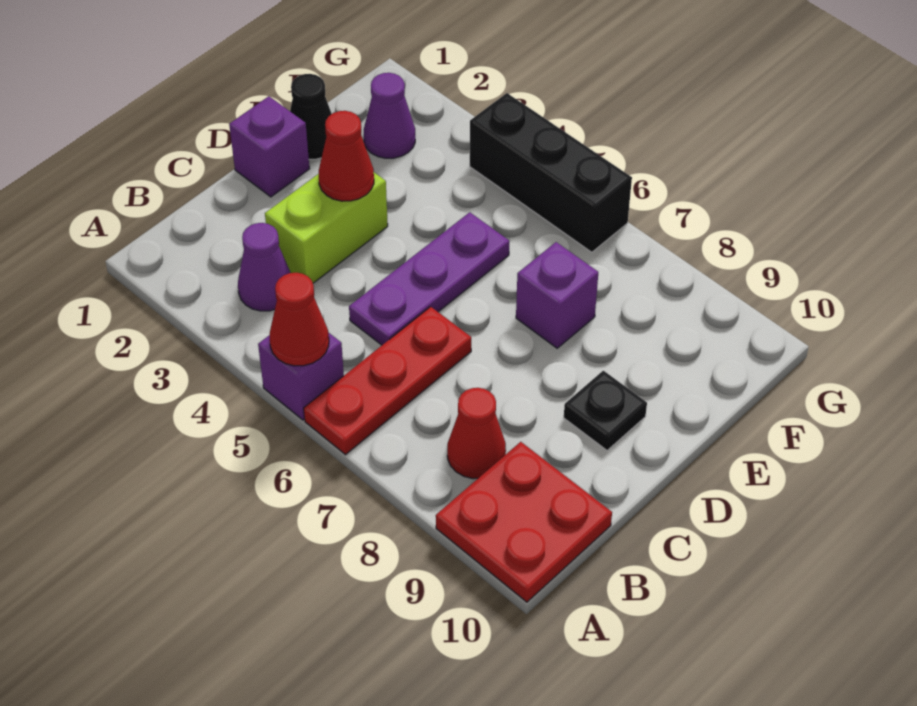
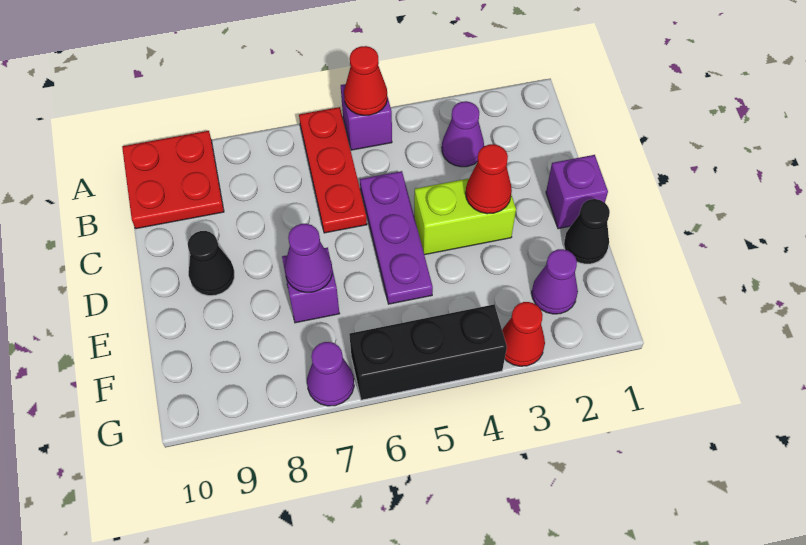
red cone B8 level 1 -> red cone G3 level 1
lime brick C3:D3 level 1 -> lime brick D3:D4 level 1
black plate D9 level 1 -> black cone D9 level 1
none -> purple cone E7 level 2
none -> purple cone G7 level 1

